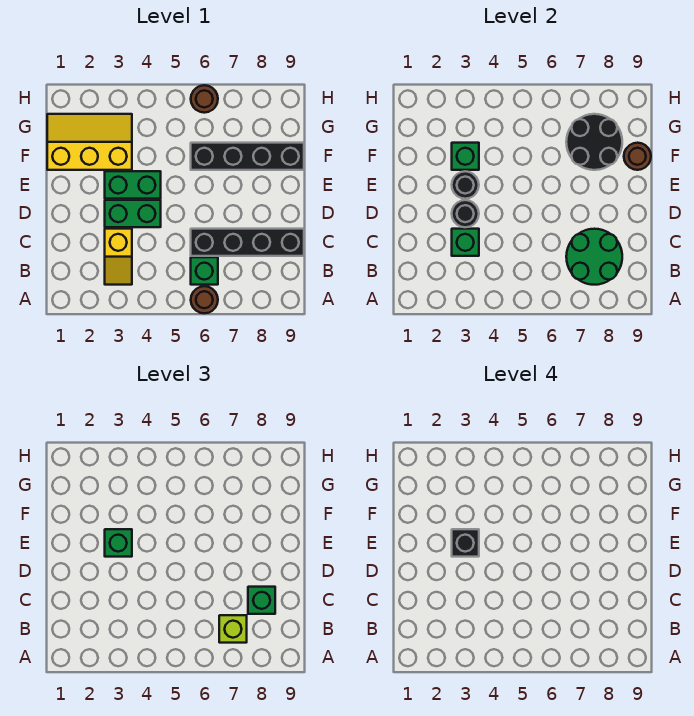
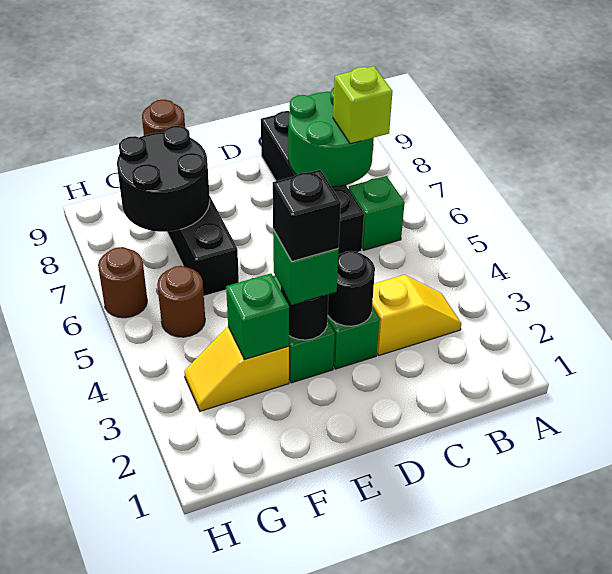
brown round brick A6 level 1 -> brown round brick G5 level 1
green brick C3 level 2 -> none
green brick C8 level 3 -> none
yellow slope F1:G3 level 1 top F -> yellow slope F3:G3 level 1 top F

